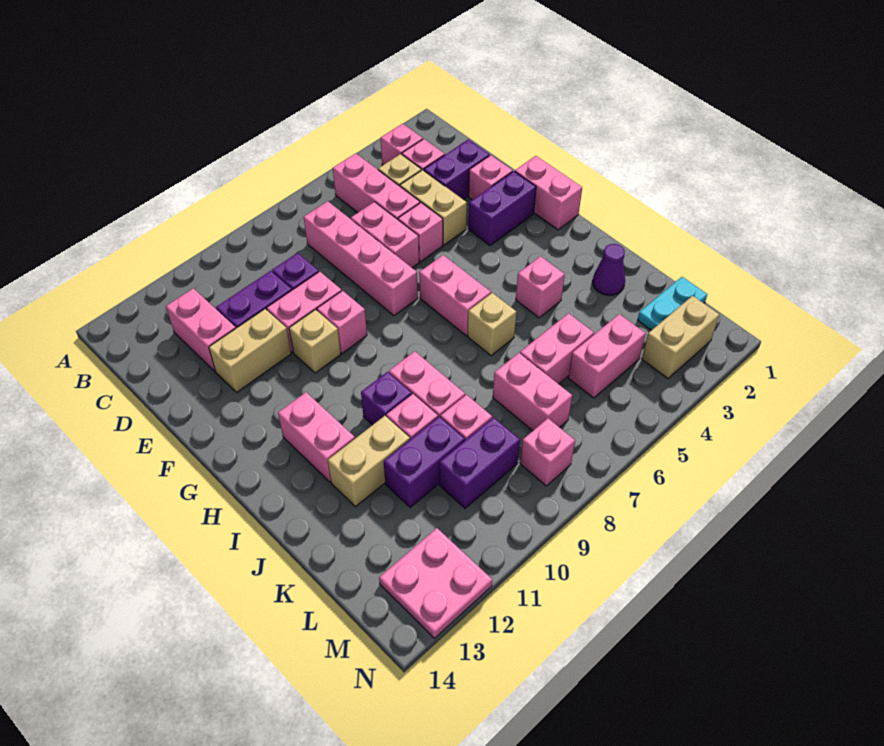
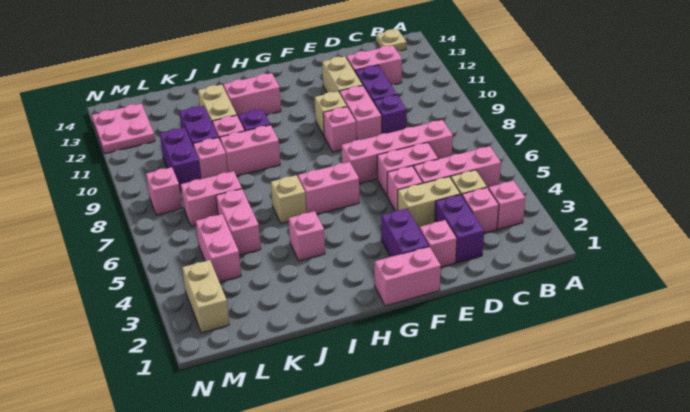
none -> tan plate B14 level 1
purple cone J2 level 1 -> none
cyan plate L1:L2 level 1 -> none

